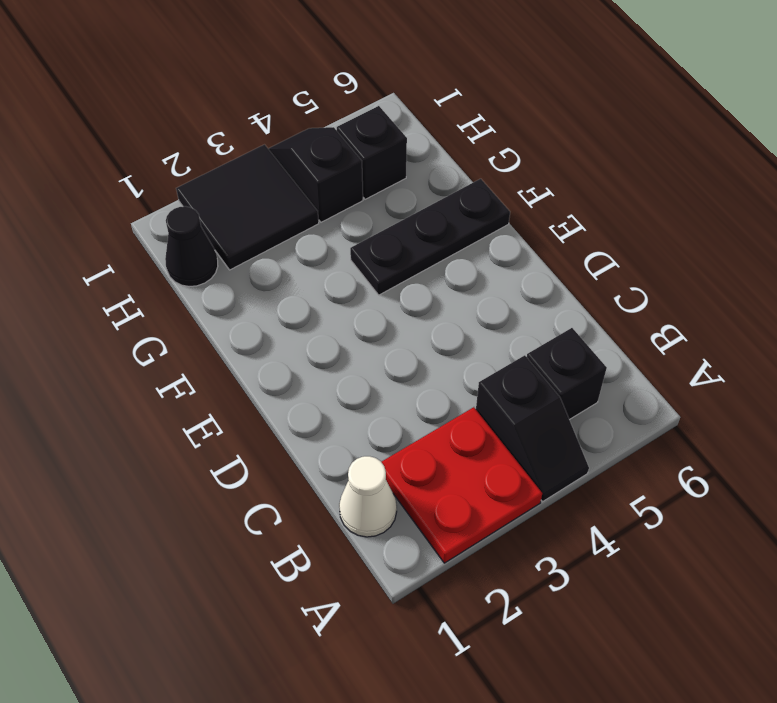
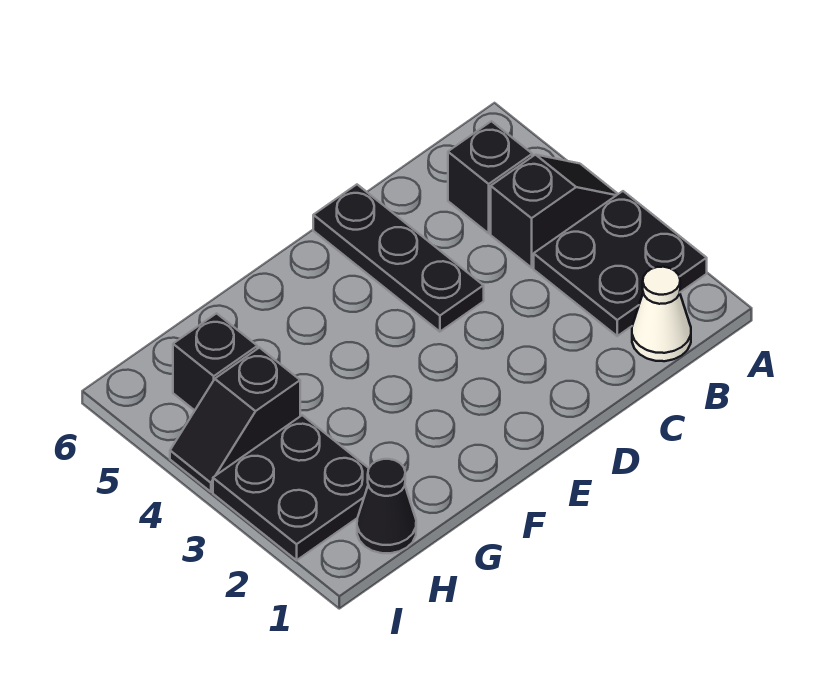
red plate A2:B3 level 1 -> black plate A2:B3 level 1
black plate F4:F6 level 1 -> black plate D4:D6 level 1
black tile H2:I3 level 1 -> black plate H2:I3 level 1

